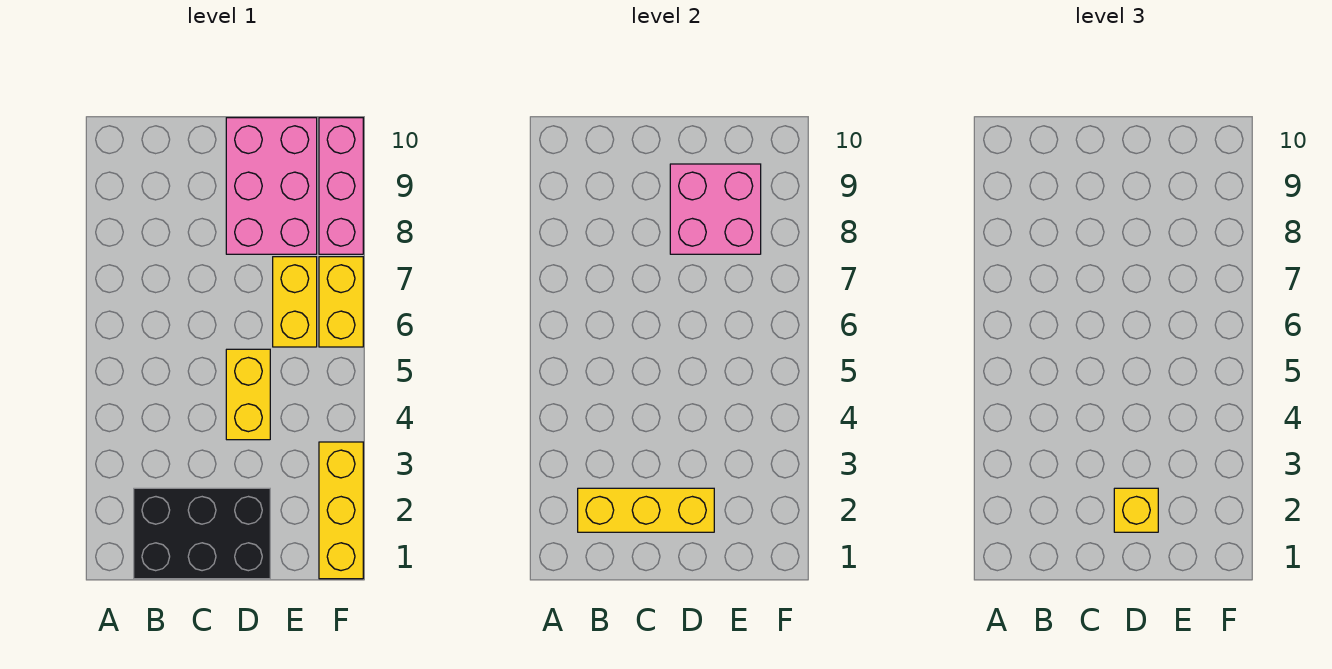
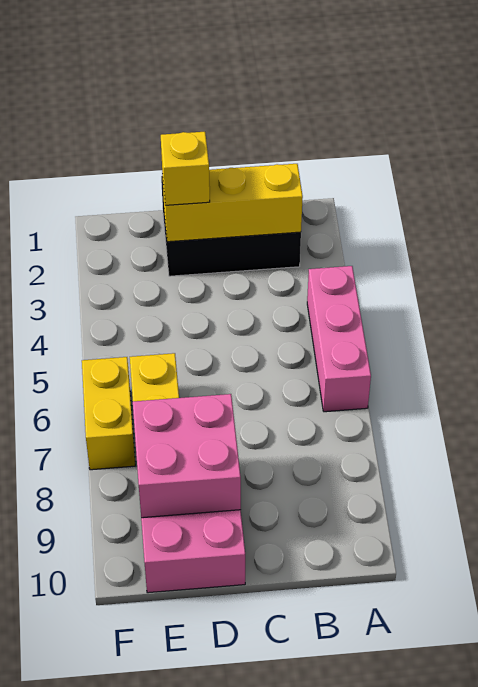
yellow brick D4:D5 level 1 -> none
yellow brick F1:F3 level 1 -> none
pink brick F8:F10 level 1 -> pink brick A4:A6 level 1

